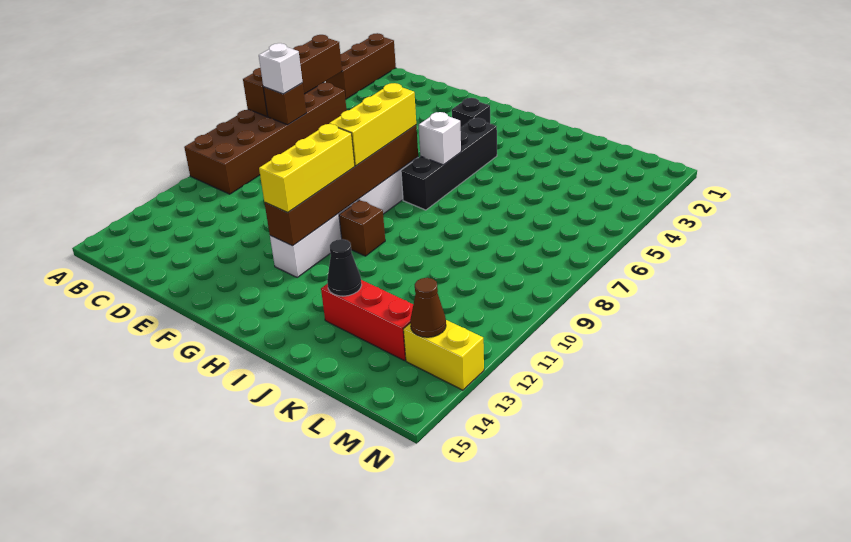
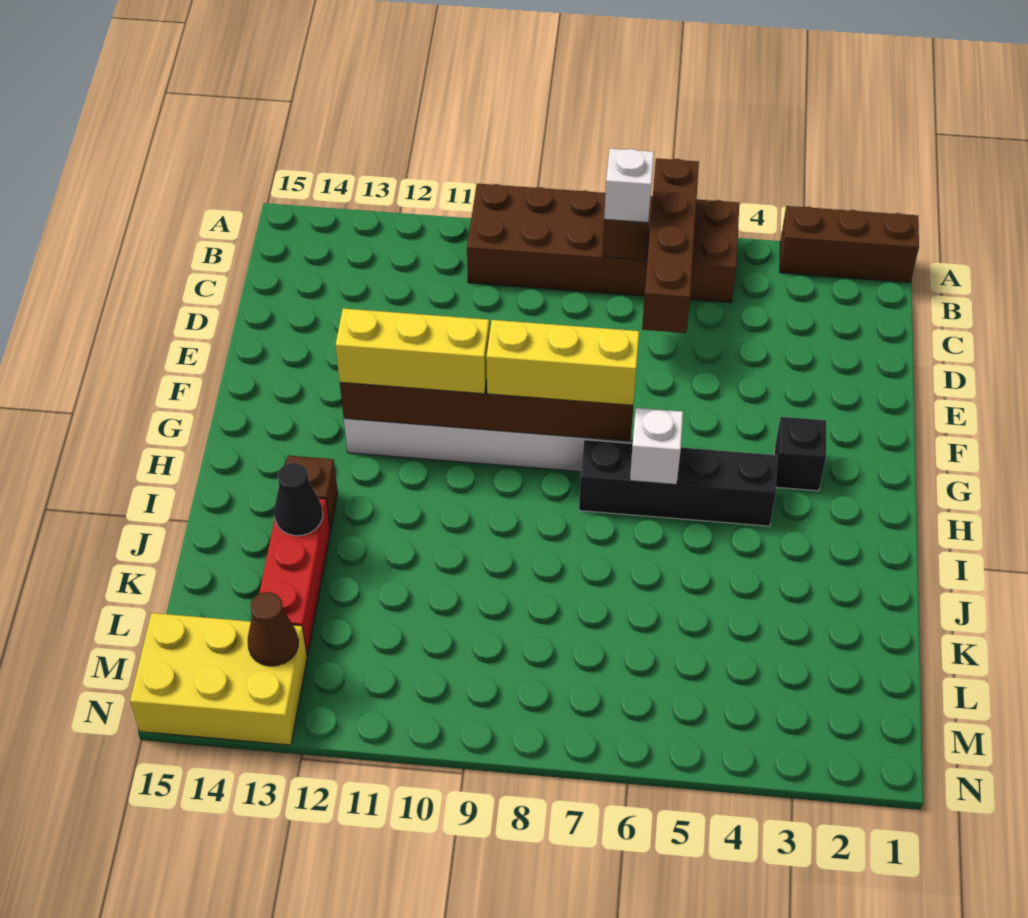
brown brick A4:A7 level 2 -> brown brick A6:D6 level 2
brown brick H10 level 1 -> brown brick I13 level 1
yellow brick M13:N13 level 1 -> yellow brick M13:N15 level 1

